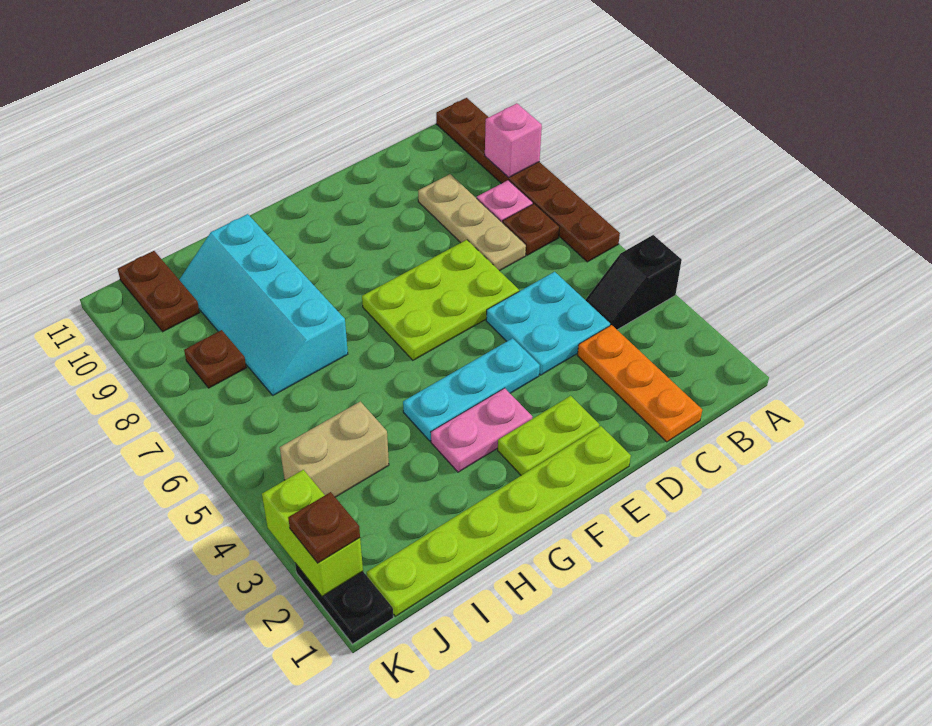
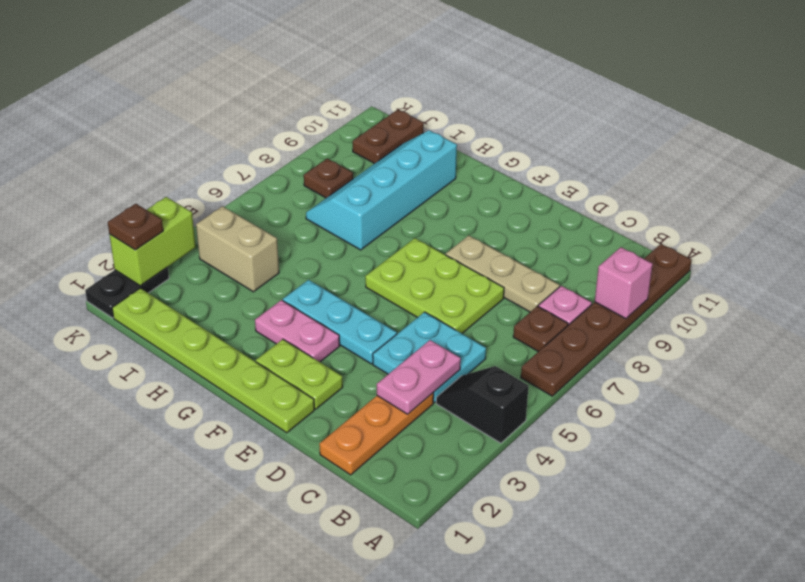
none -> pink plate C3:C4 level 2
tan plate C7:C9 level 1 -> tan plate C8:E8 level 1

